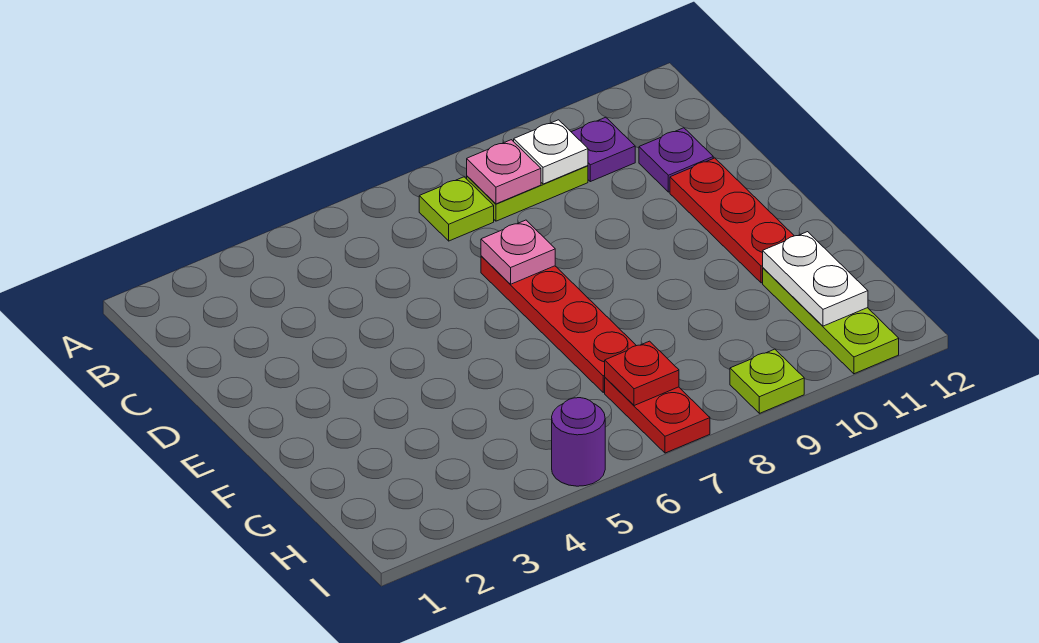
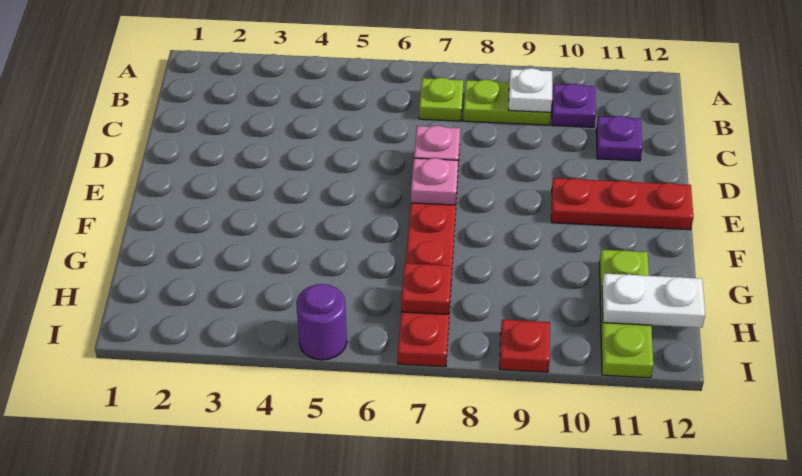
pink plate B8 level 2 -> pink plate E7 level 2
red plate D11:F11 level 1 -> red plate E10:E12 level 1
white plate G11:H11 level 2 -> white plate H11:H12 level 2
lime plate I9 level 1 -> red plate I9 level 1

